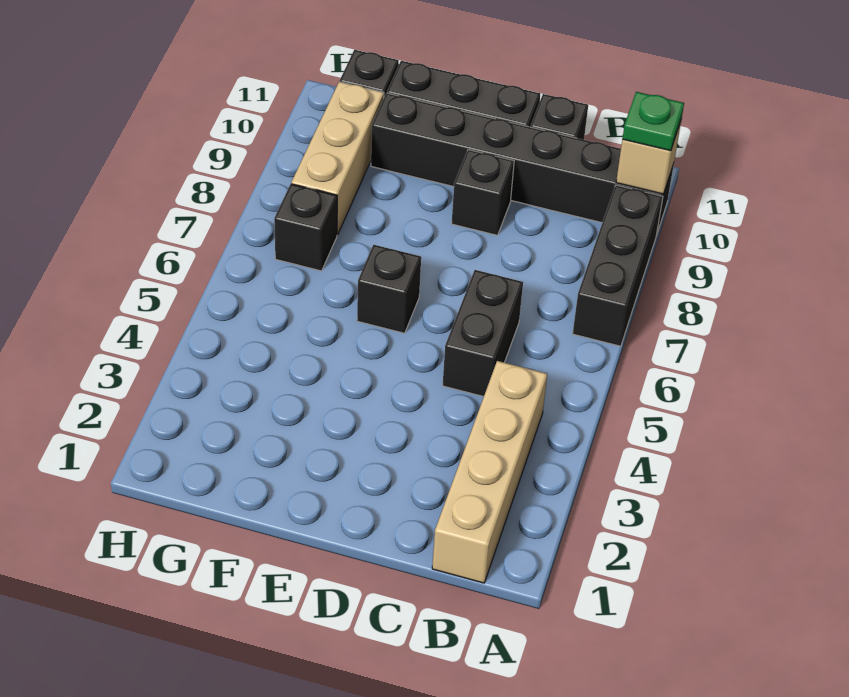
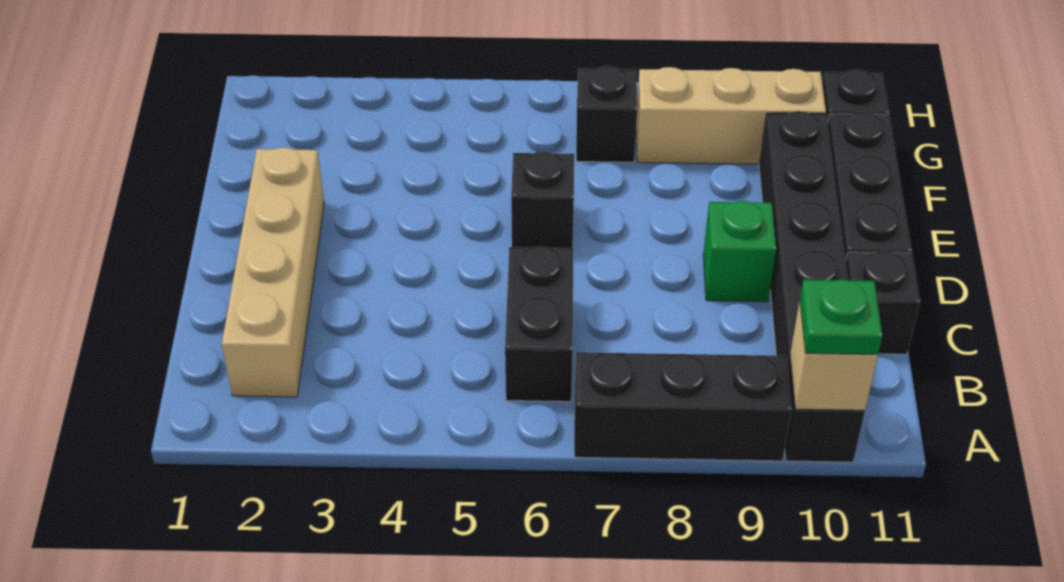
tan brick B1:B4 level 1 -> tan brick B2:E2 level 1
black brick C5:C6 level 1 -> black brick B6:C6 level 1
black brick D9 level 1 -> green brick D9 level 1

